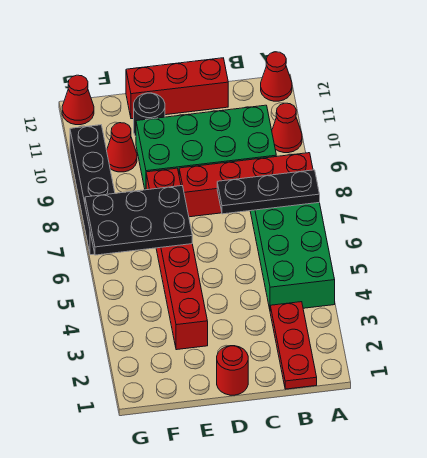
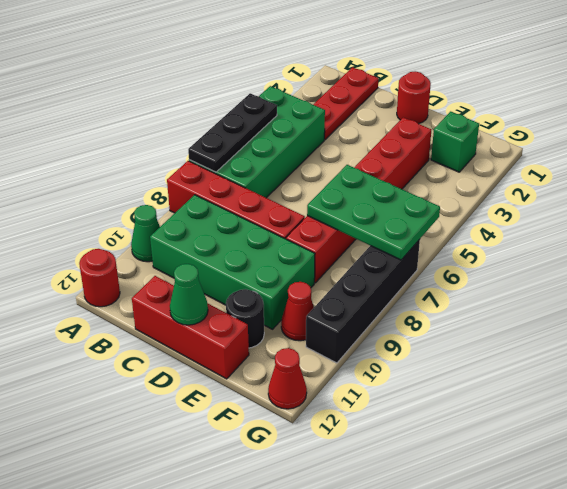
black plate A7:C7 level 2 -> black plate A5:A7 level 2
red cone A10 level 1 -> green cone A10 level 1
red cone A12 level 1 -> red round brick A12 level 1
none -> green cone D12 level 2
black plate E6:G7 level 2 -> green plate E6:G7 level 2
none -> green brick F2 level 1

